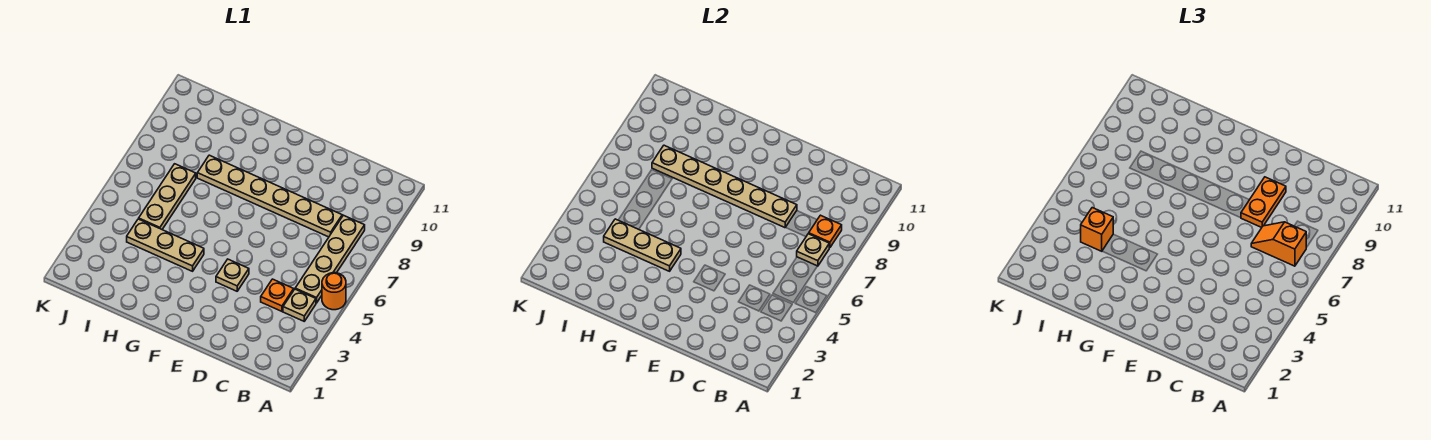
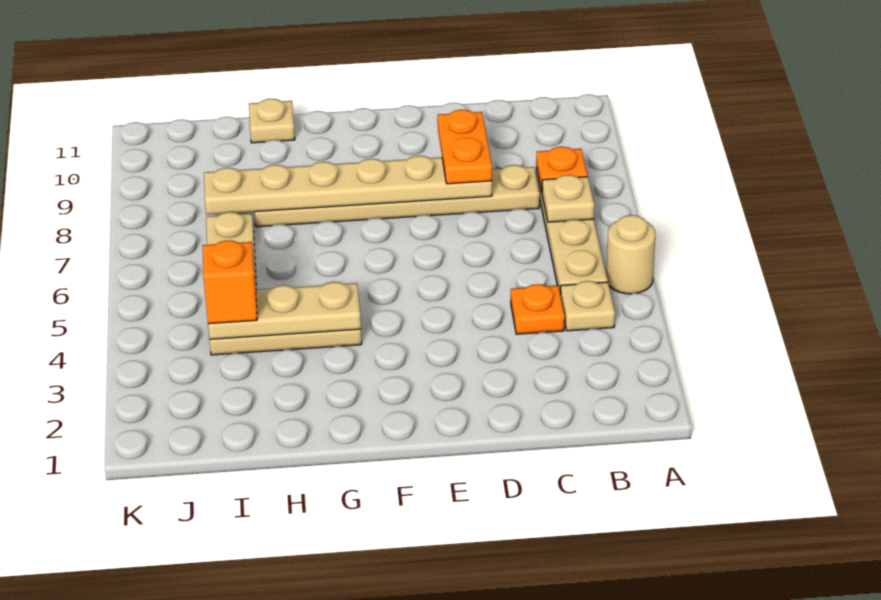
orange round brick A5 level 1 -> tan round brick A5 level 1
orange slope B7:C7 level 3 top B -> none
tan plate E4 level 1 -> tan plate H11 level 1

